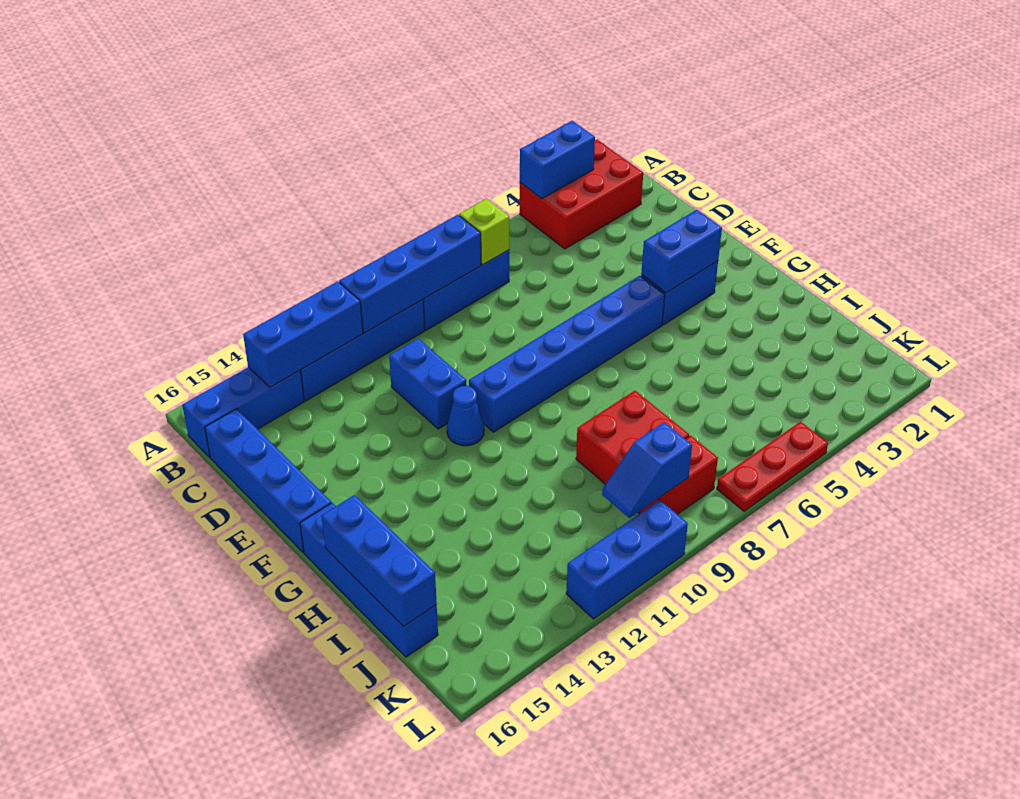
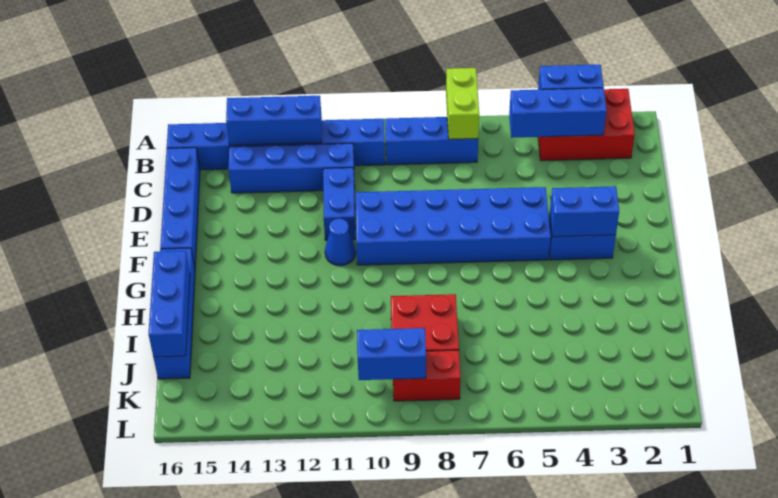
lime brick B7 level 2 -> lime brick A7:B7 level 2
blue brick B8:B11 level 2 -> blue brick C11:C14 level 1
blue brick F5:F10 level 1 -> blue brick E5:F10 level 1
blue slope K9:K10 level 2 top 9 -> blue brick K9:K10 level 2
red plate L5:L7 level 1 -> none
blue brick L10:L12 level 1 -> blue brick B3:B5 level 2

